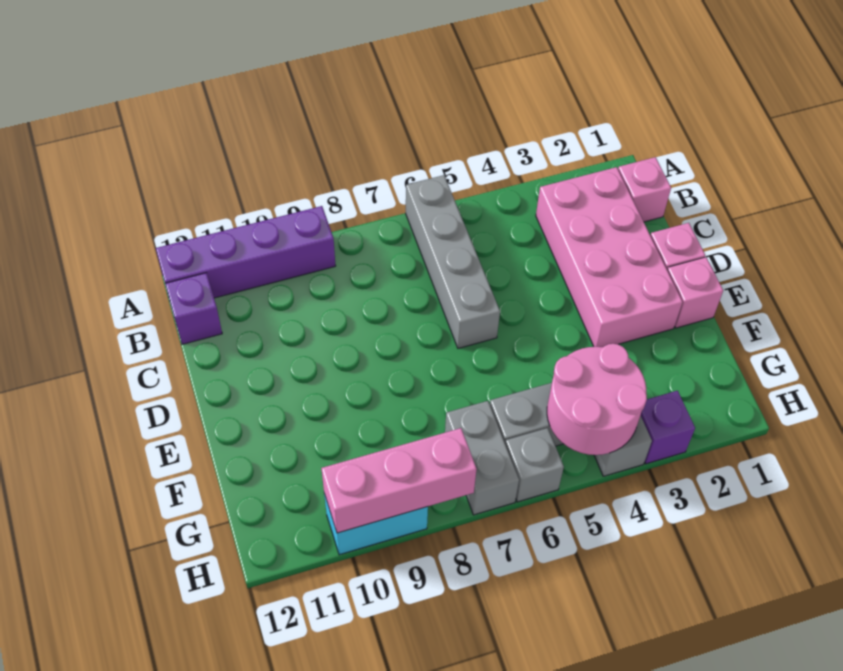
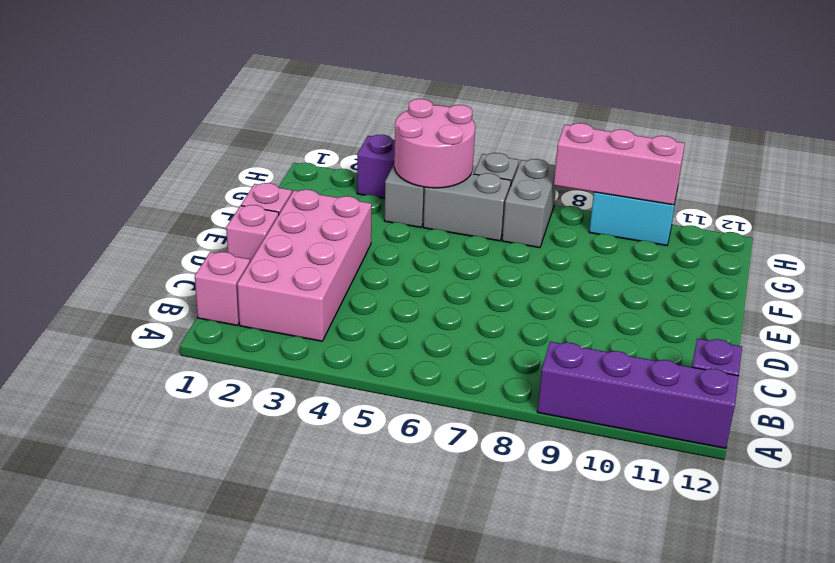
grey brick A6:D6 level 1 -> none

